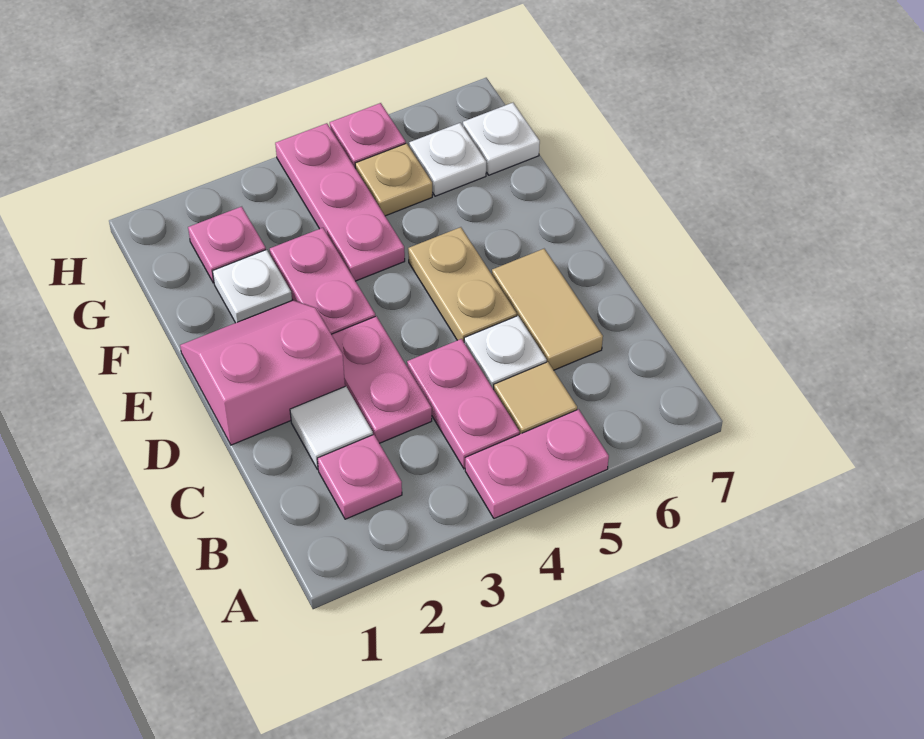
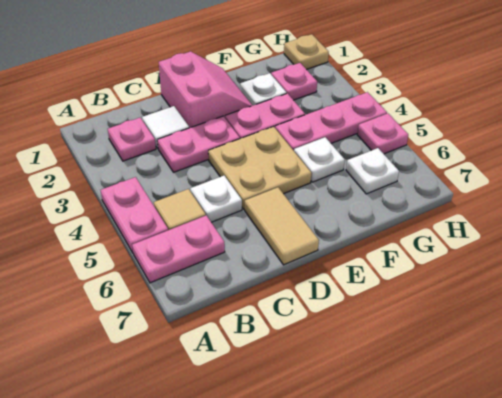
pink plate B4:C4 level 1 -> pink plate A6:B6 level 1
tan tile C6:D6 level 1 -> tan tile D6:D7 level 1
tan plate D5:E5 level 1 -> tan plate D4:E5 level 1
tan plate G5 level 1 -> tan plate H1 level 1
white plate G7 level 1 -> white plate F5 level 1

